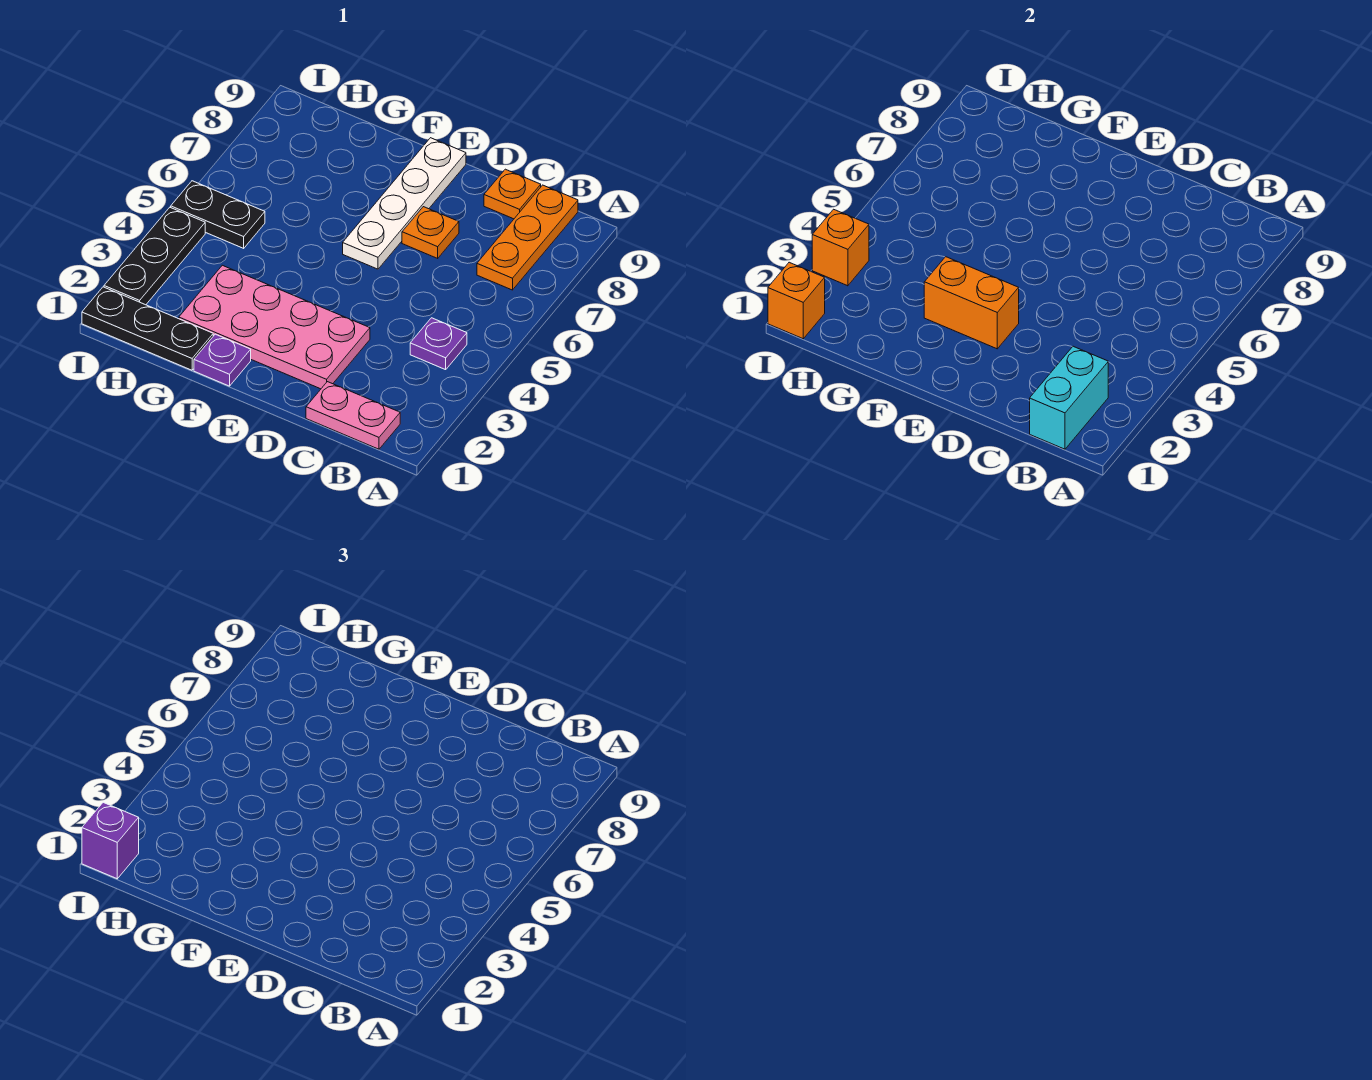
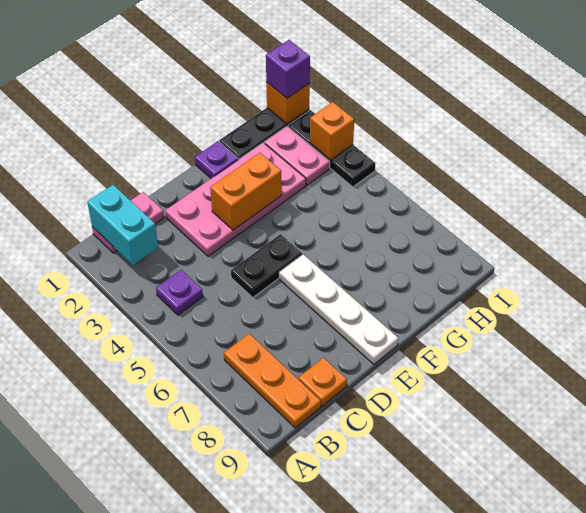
orange plate D7 level 1 -> none
none -> pink plate H2:H3 level 1
black plate H5:I5 level 1 -> black plate D5:E5 level 1

